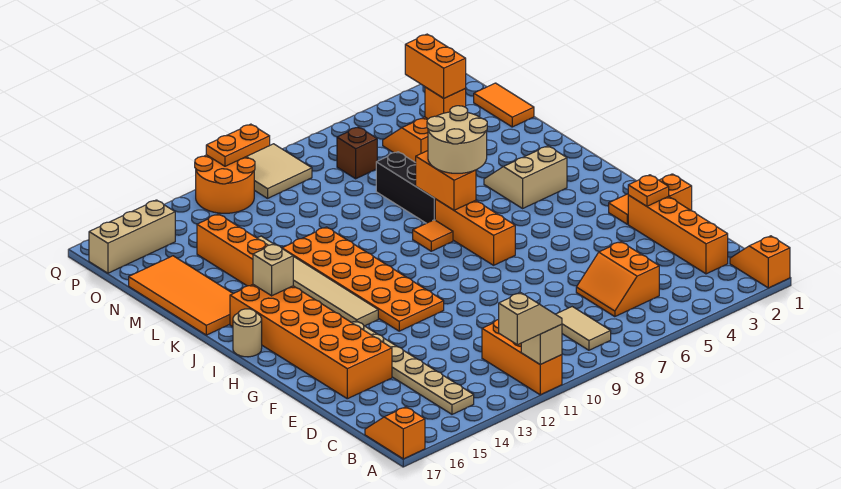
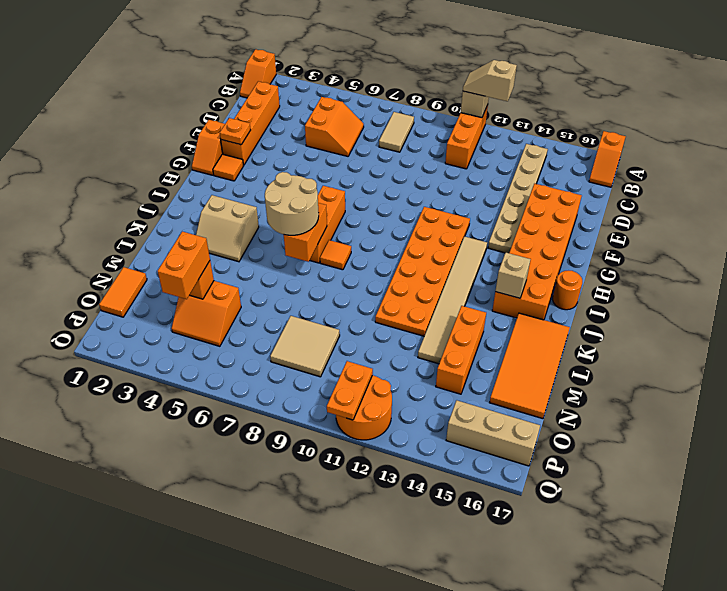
tan round brick I17 level 1 -> orange round brick I17 level 1
black brick K7:M7 level 1 -> none
brown brick O7 level 1 -> none
tan tile P9:Q10 level 1 -> tan tile N8:O9 level 1
orange plate Q10:Q11 level 2 -> orange plate P11:Q11 level 2

